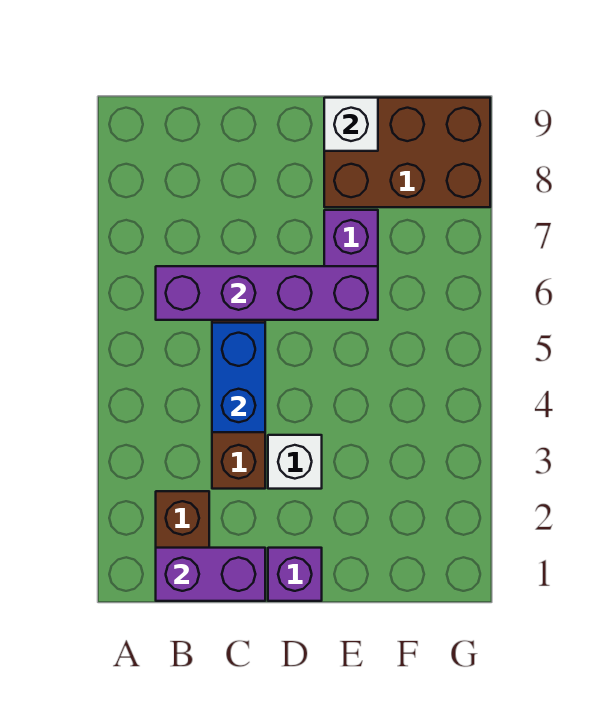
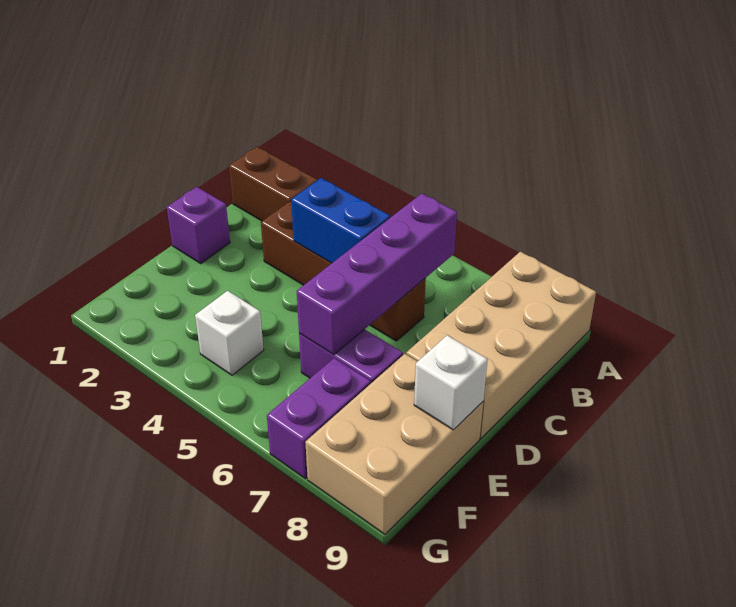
none -> tan brick A8:D9 level 1
purple brick B1:C1 level 2 -> purple brick F7:G7 level 1
white brick D3 level 1 -> white brick F4 level 1
brown brick E8:G9 level 1 -> tan brick E8:G9 level 1

